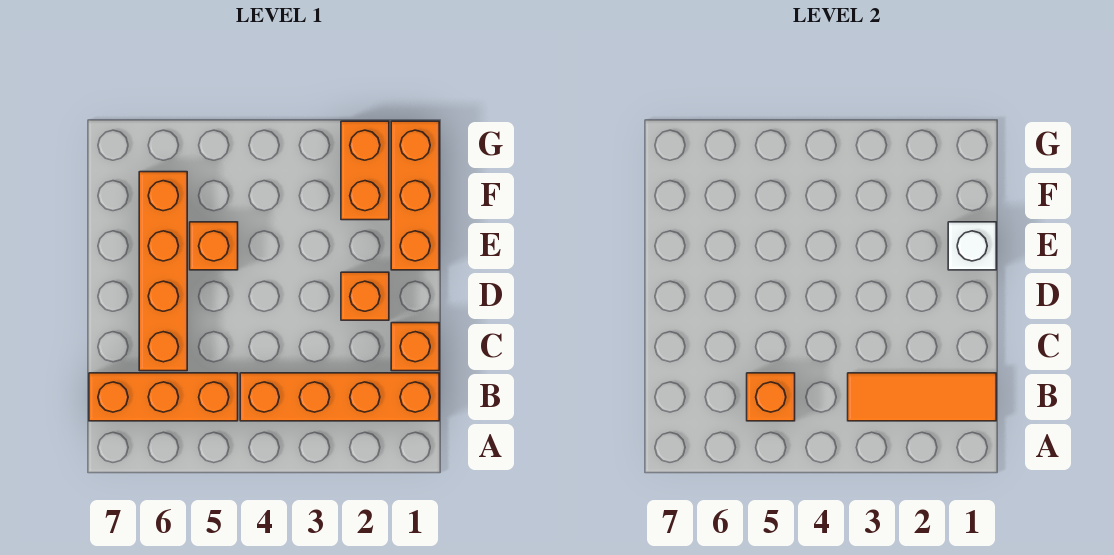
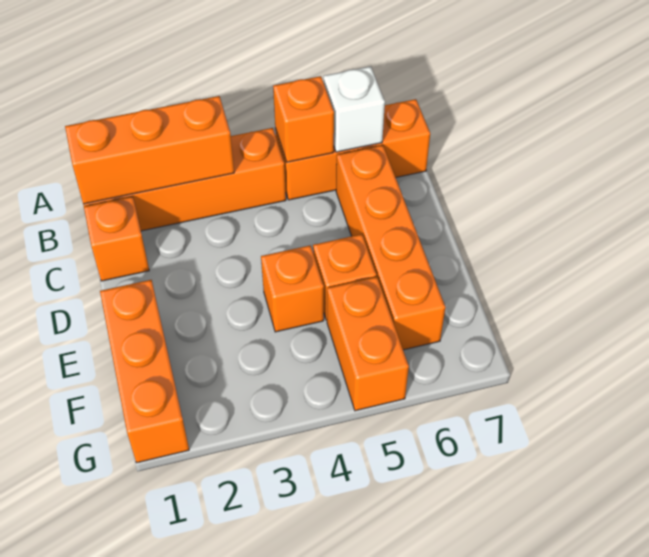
orange tile B1:B3 level 2 -> orange brick B1:B3 level 2
orange brick D2 level 1 -> orange brick E4 level 1
white brick E1 level 2 -> white brick B6 level 2
orange brick F2:G2 level 1 -> orange brick F5:G5 level 1

